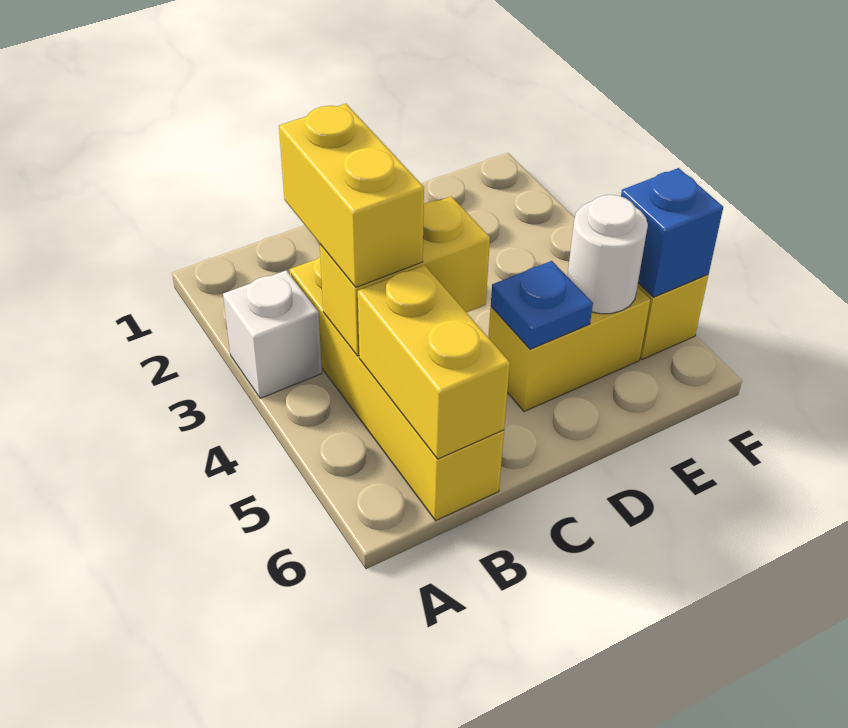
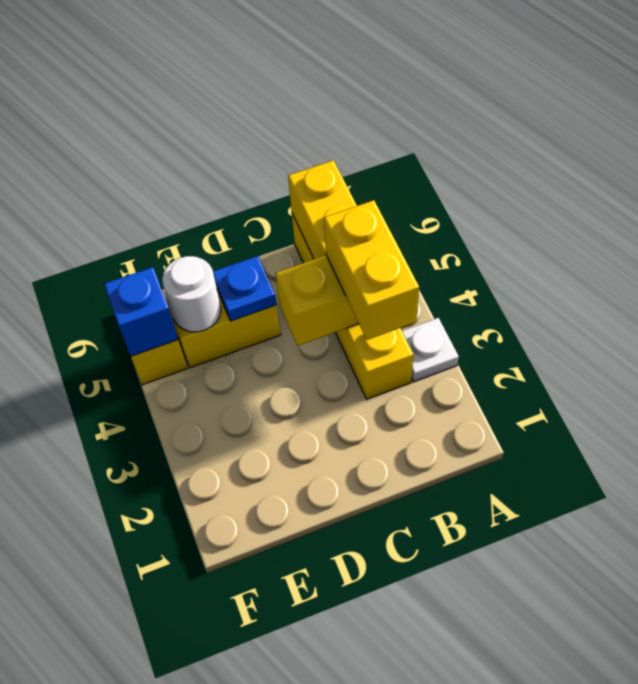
white brick A3 level 1 -> white plate A3 level 1

